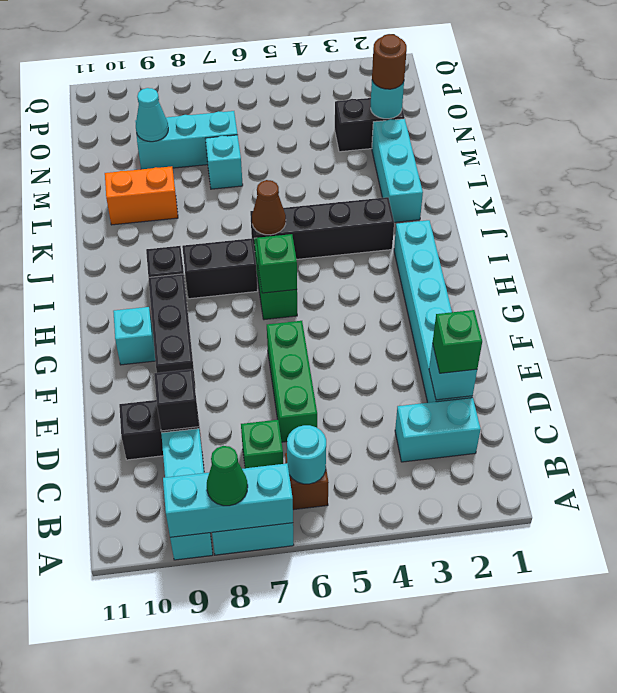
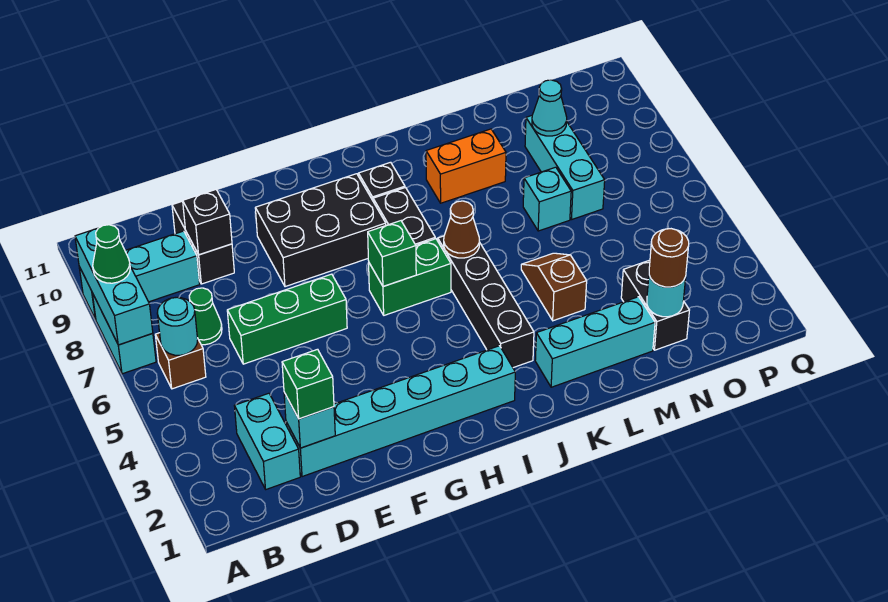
green brick C7 level 1 -> green cone C7 level 1
black brick F9:H9 level 1 -> black brick F8:H9 level 1
cyan brick G10 level 1 -> none
none -> brown slope L4:L5 level 1 top 4
orange brick L9:L10 level 1 -> orange brick K9:L9 level 1

